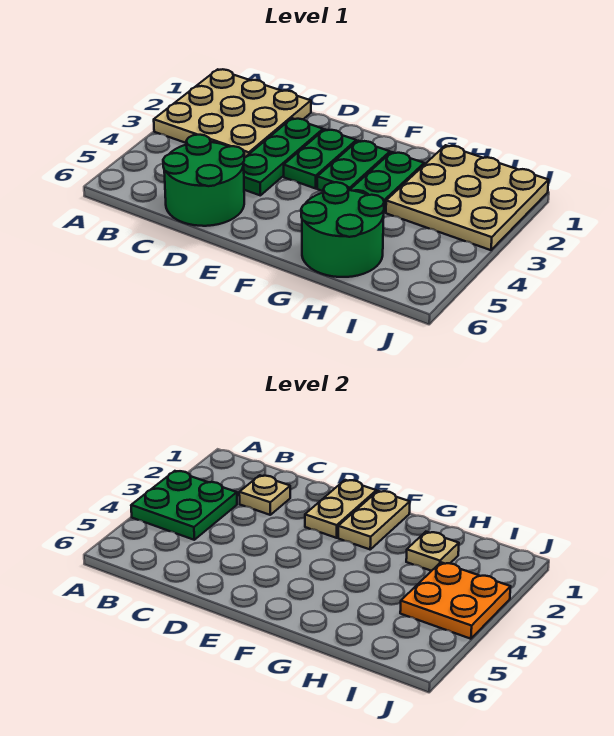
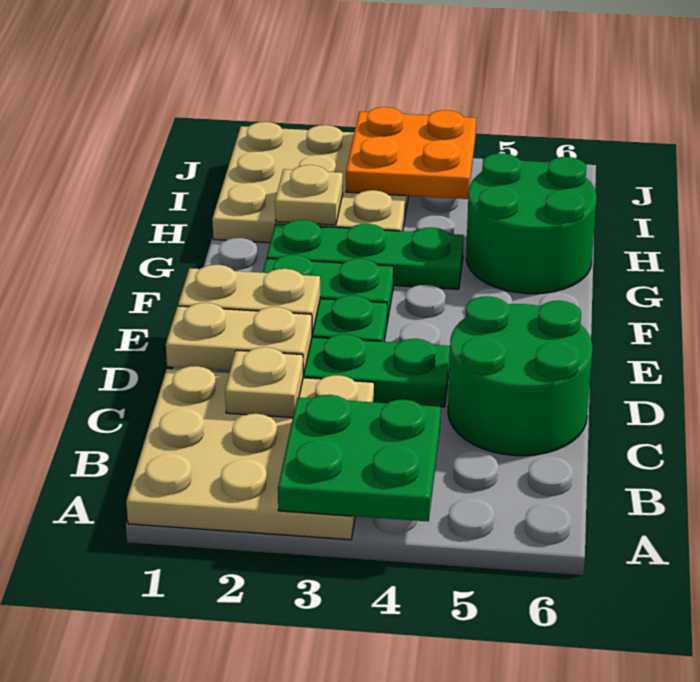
tan plate F1:F2 level 2 -> tan plate D1:D2 level 2

